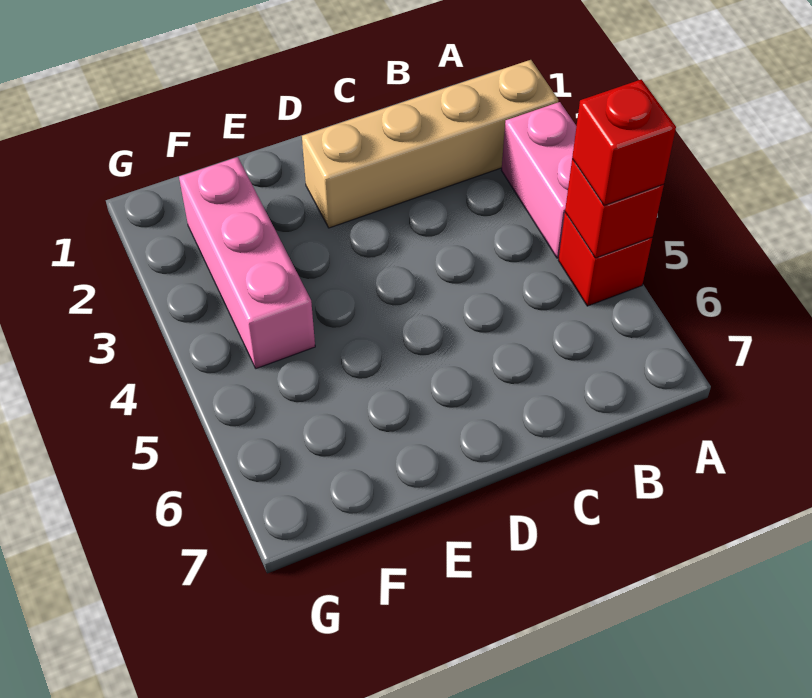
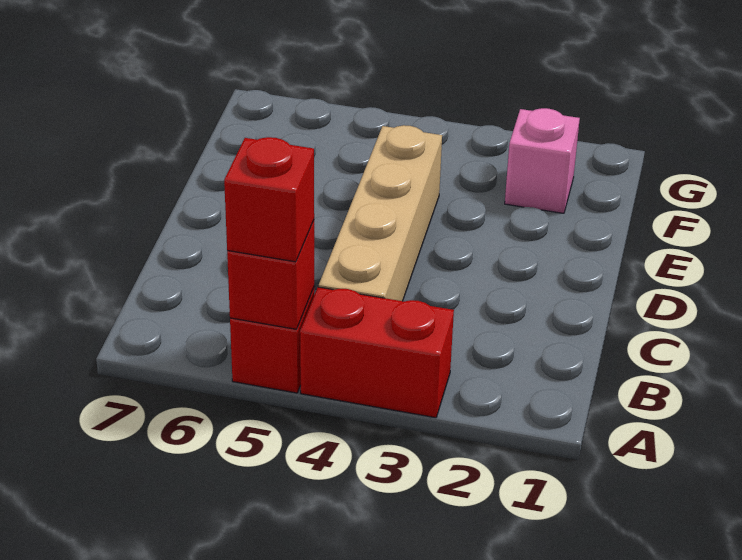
tan brick A2:D2 level 1 -> tan brick B4:E4 level 1
pink brick A3:A4 level 1 -> red brick A3:A4 level 1
pink brick F2:F4 level 1 -> pink brick F2 level 1

